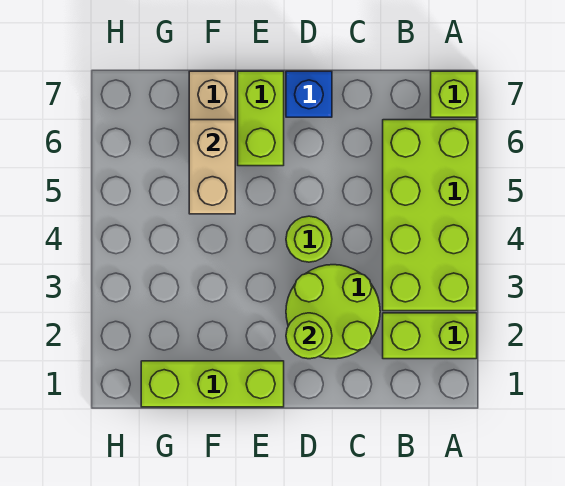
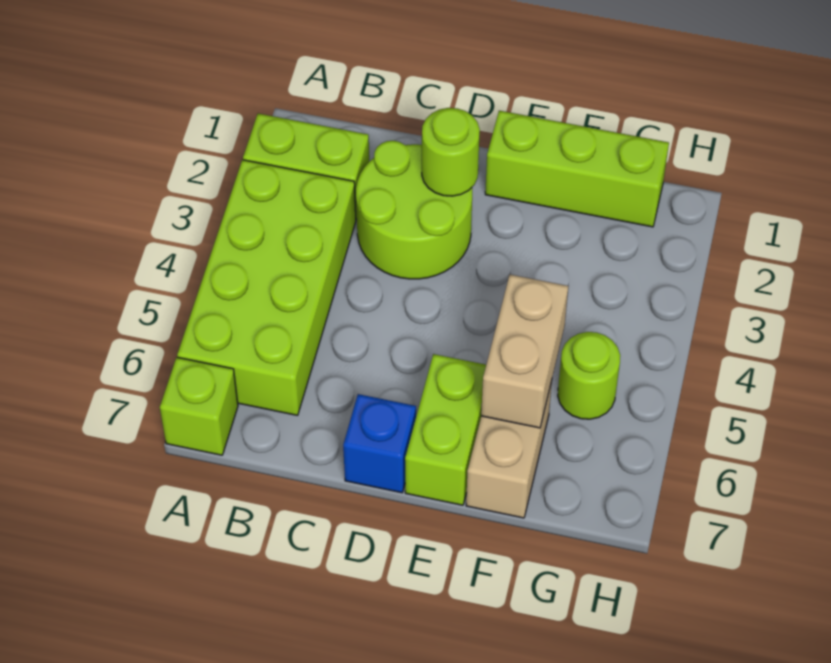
lime round brick D4 level 1 -> lime round brick G5 level 1

